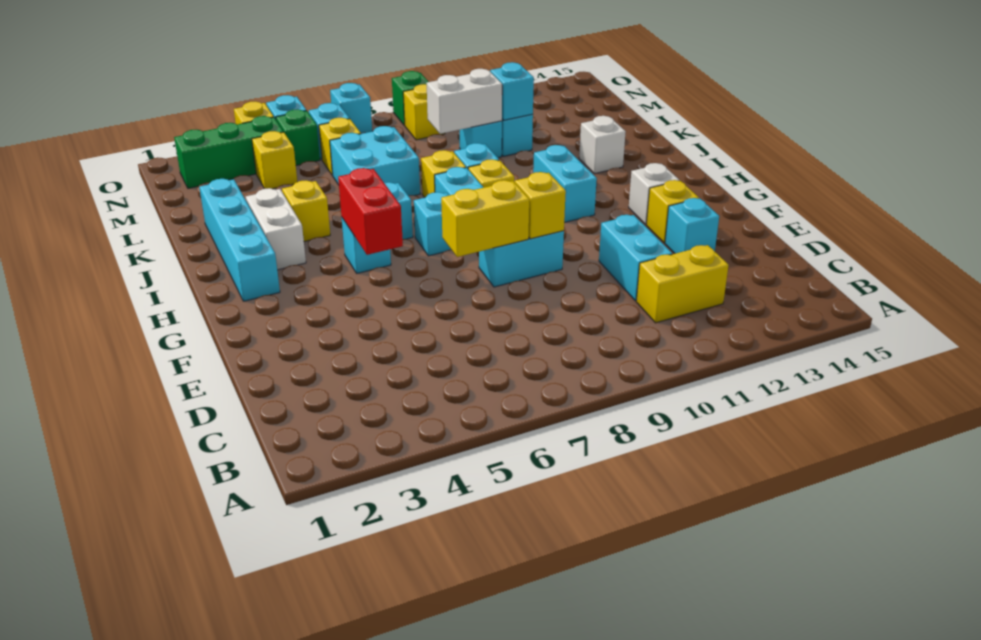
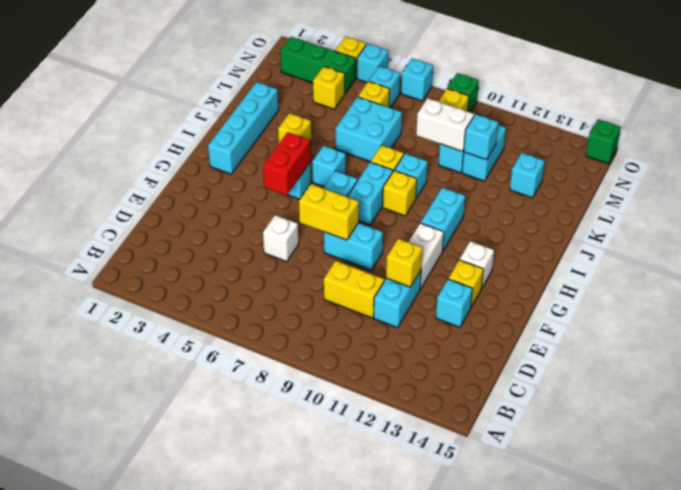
yellow brick C11:C12 level 1 -> yellow brick D9:D10 level 1
yellow brick F9 level 2 -> yellow brick E11 level 2
white brick I3:J3 level 1 -> white brick F11:G11 level 1
white brick J13 level 1 -> white brick E6 level 1
none -> cyan brick L13 level 1
green brick N5 level 1 -> green brick O15 level 1

